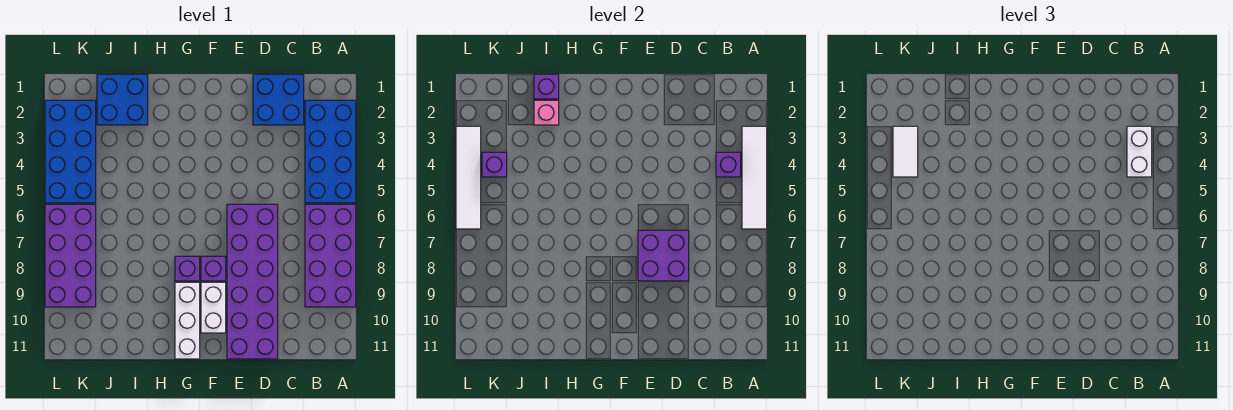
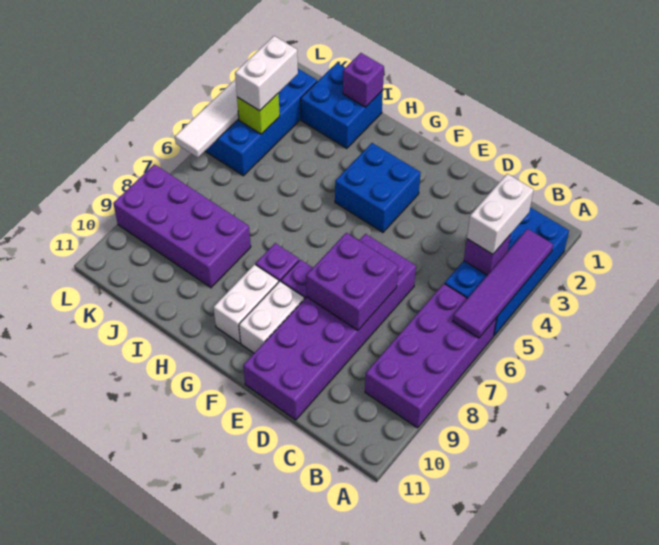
white tile A3:A6 level 2 -> purple tile A3:A6 level 2
blue brick C1:D2 level 1 -> blue brick F3:G4 level 1
white brick G9:G11 level 1 -> white brick G9:G10 level 1
pink brick I2 level 2 -> none
white tile K3:K4 level 3 -> white brick K3:K4 level 3
purple brick K4 level 2 -> lime brick K4 level 2
purple brick K6:L9 level 1 -> purple brick I8:L9 level 1

